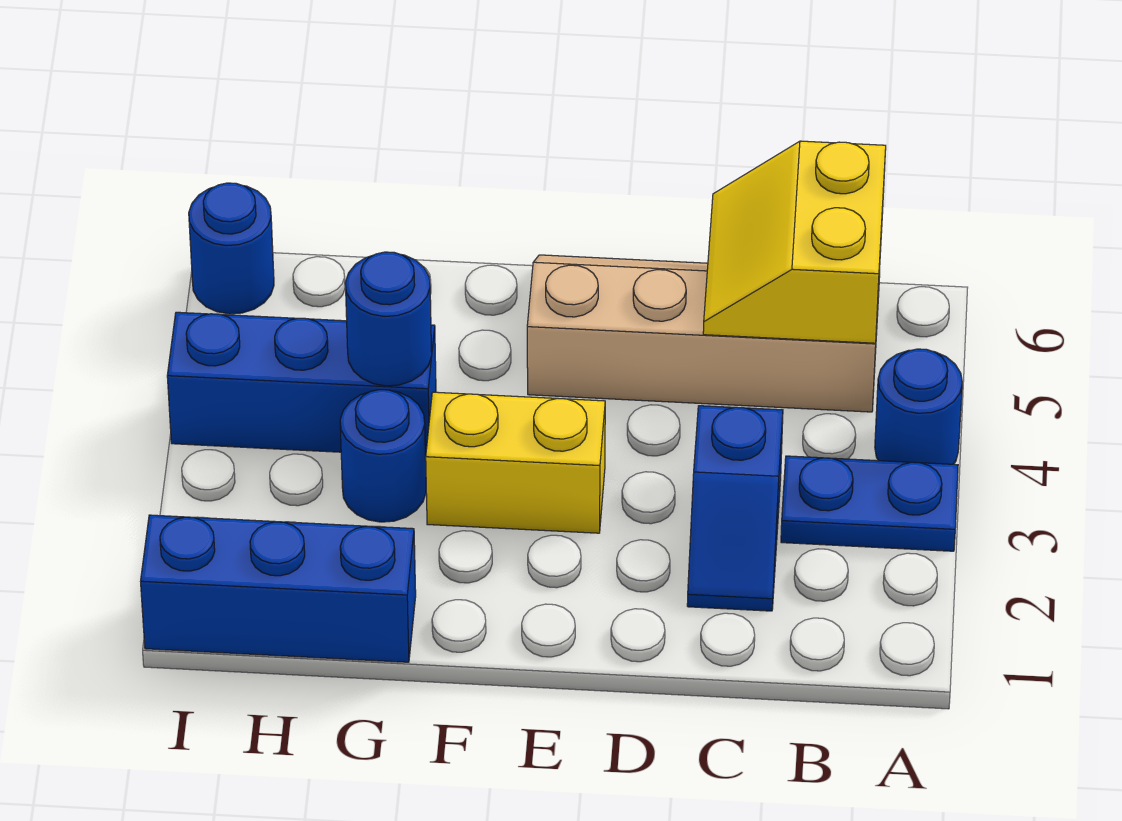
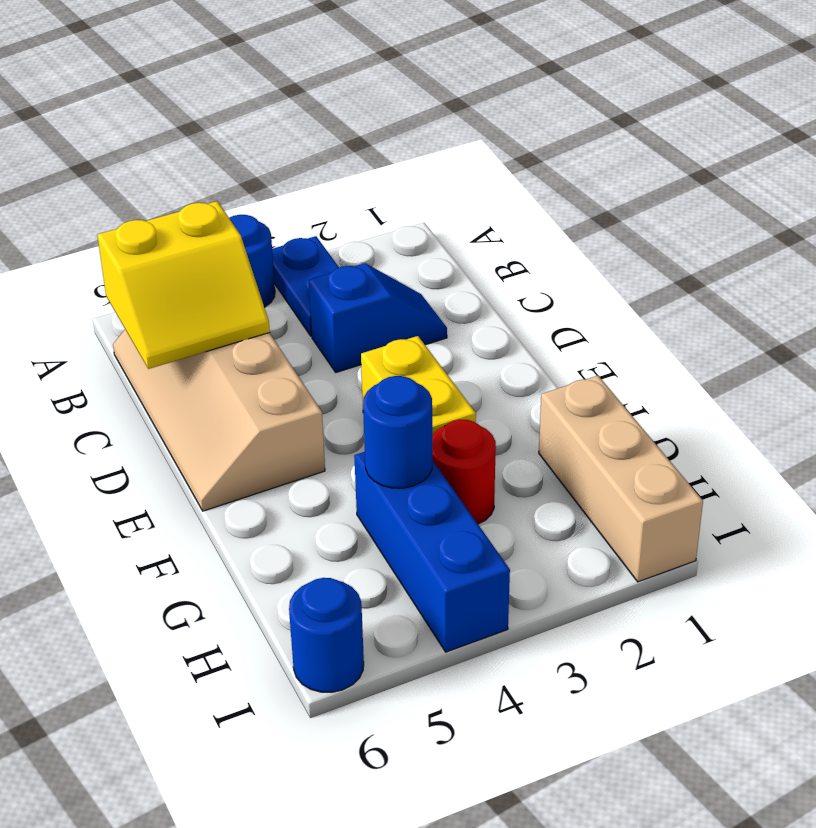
blue brick G1:I1 level 1 -> tan brick G1:I1 level 1
blue round brick G3 level 1 -> red round brick G3 level 1

